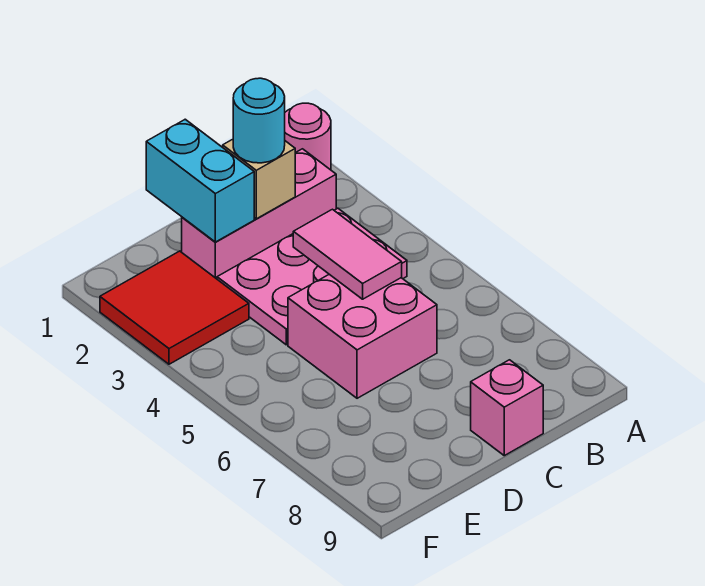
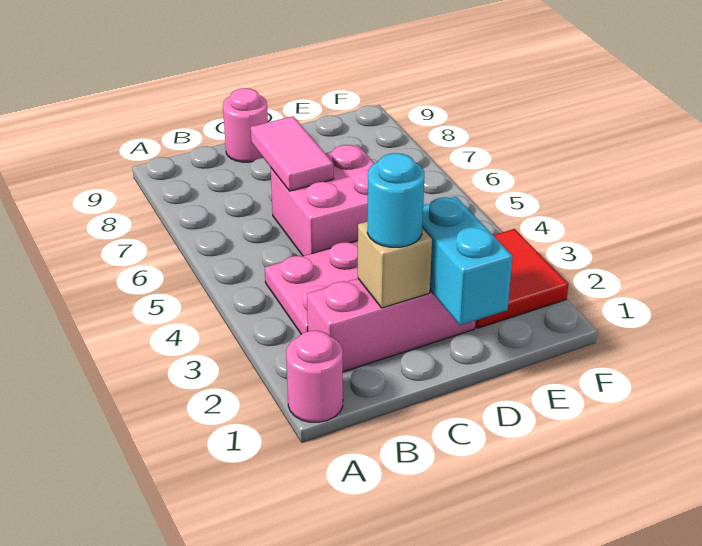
pink tile C4:C5 level 2 -> pink tile C6:C7 level 2
pink brick C9 level 1 -> pink round brick C9 level 1

